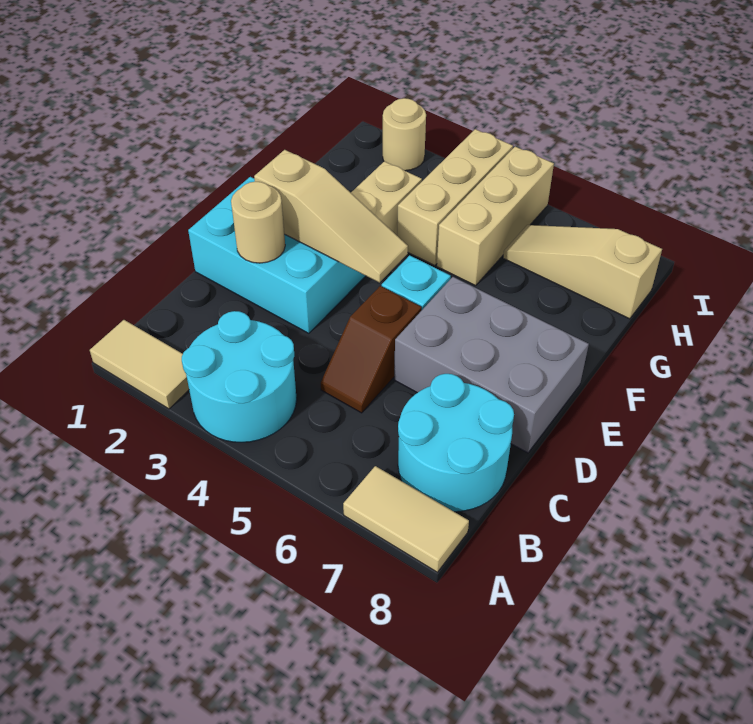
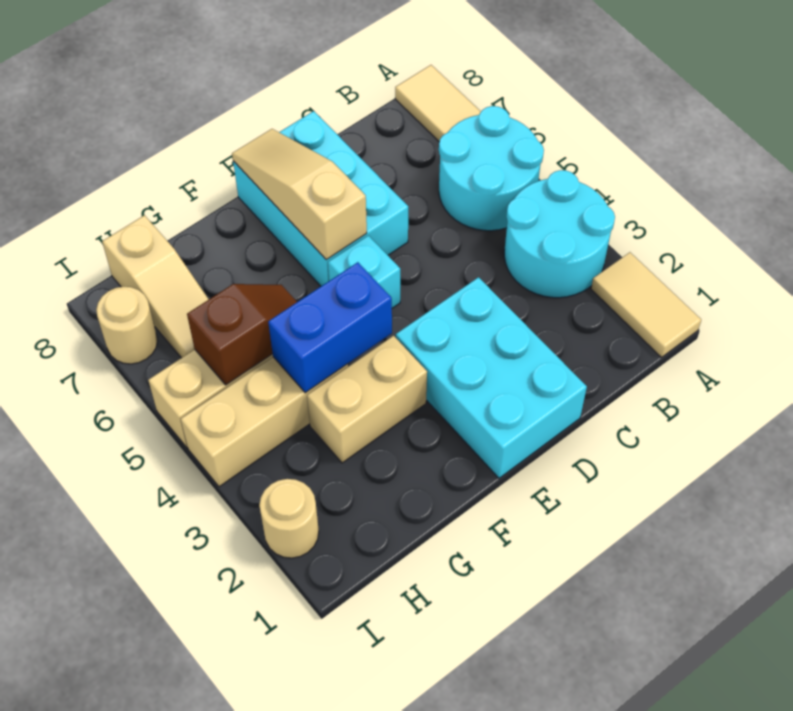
cyan round brick B7:C8 level 1 -> cyan round brick A5:B6 level 1
brown slope C5:D5 level 1 top D -> brown slope G5:H5 level 2 top H
tan round brick D2 level 2 -> tan round brick I7 level 1
grey brick D6:E8 level 1 -> cyan brick D6:E8 level 1
tan slope E2:E4 level 2 top 2 -> tan slope E6:E8 level 2 top 6
none -> blue brick F4:G4 level 2

